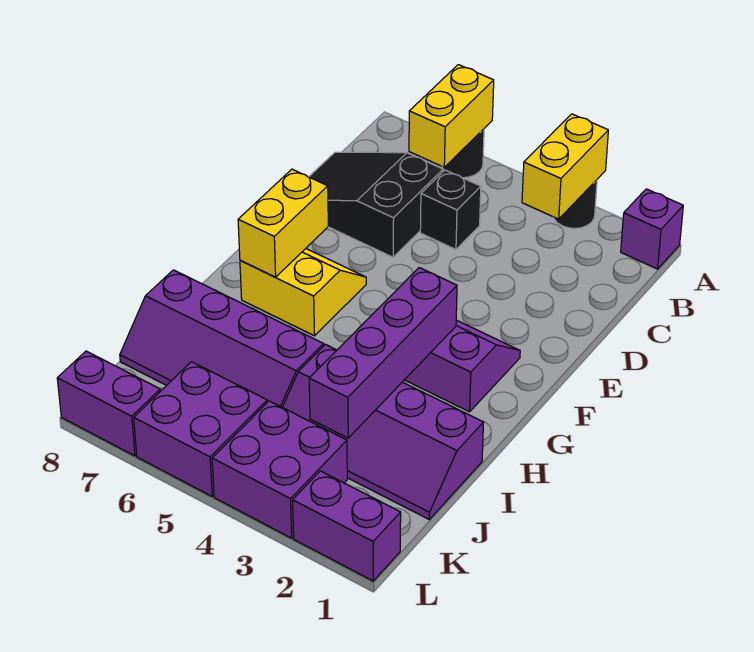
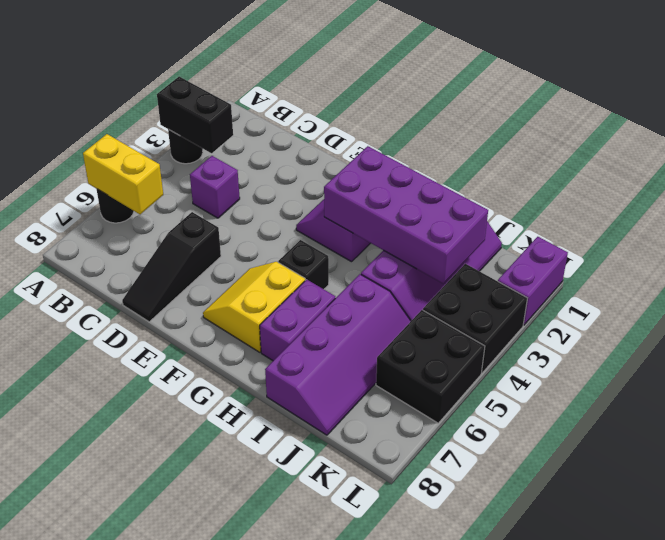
purple brick A1 level 1 -> purple brick C4 level 1
yellow brick A3:B3 level 2 -> black brick A3:B3 level 2
black brick C5 level 1 -> black brick G5 level 1
black slope C6:D8 level 1 top 6 -> black slope D6:D8 level 1 top 6
yellow brick F7:G7 level 2 -> none
purple brick G3:J3 level 2 -> purple brick G2:J3 level 2
purple brick K3:L4 level 1 -> black brick K3:L4 level 1
purple brick K5:L6 level 1 -> black brick K5:L6 level 1
purple brick L7:L8 level 1 -> purple brick H6:H7 level 1

